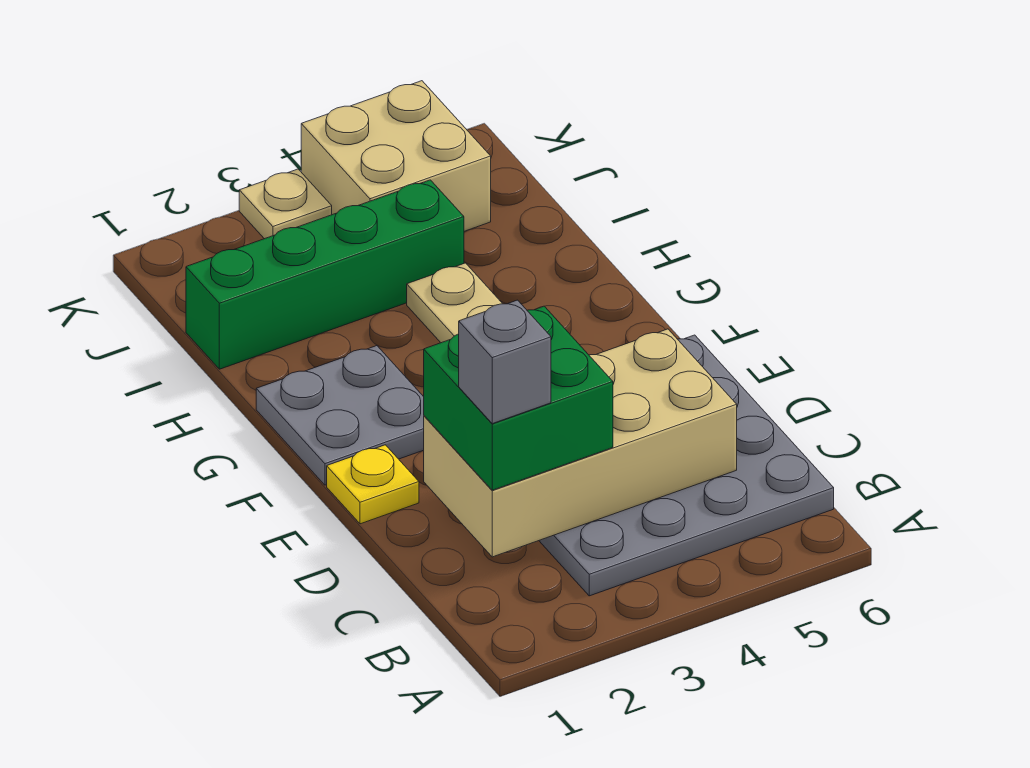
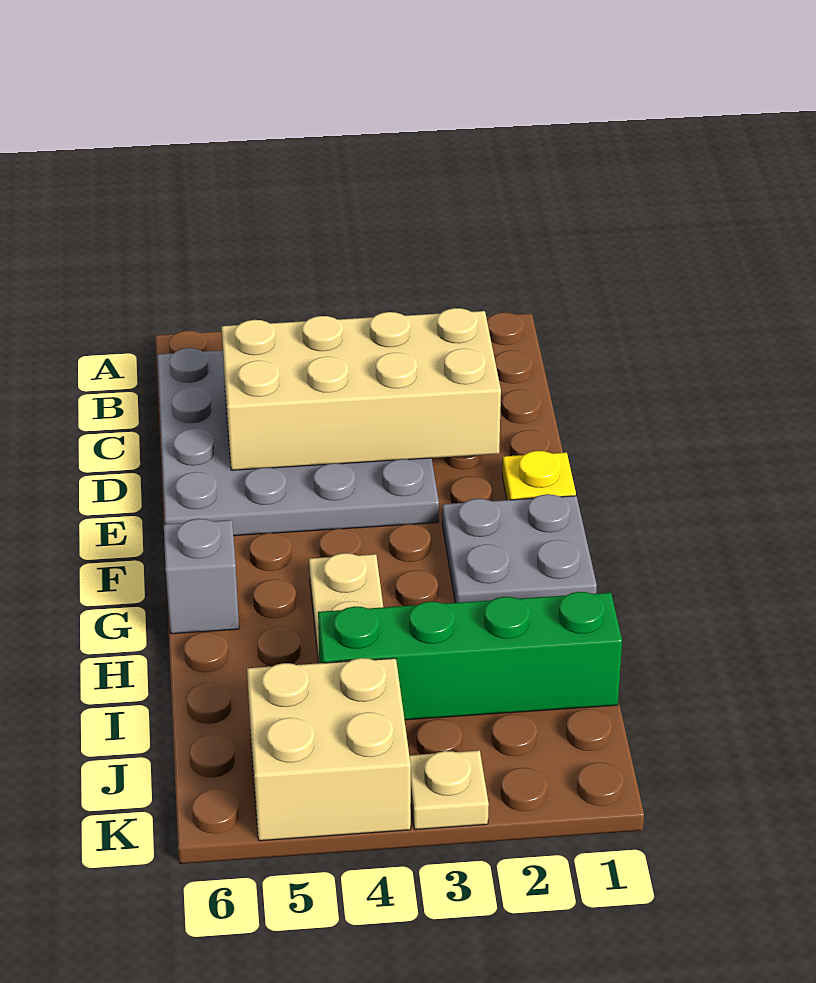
green brick C2:D3 level 3 -> none
grey brick C2 level 4 -> grey brick G6 level 1

